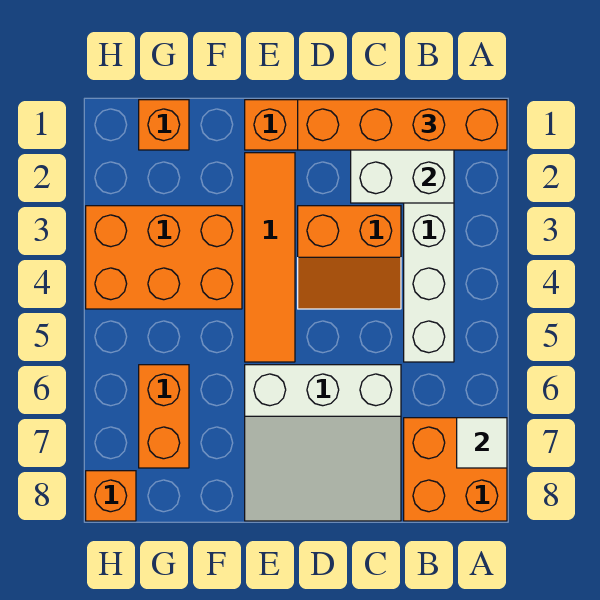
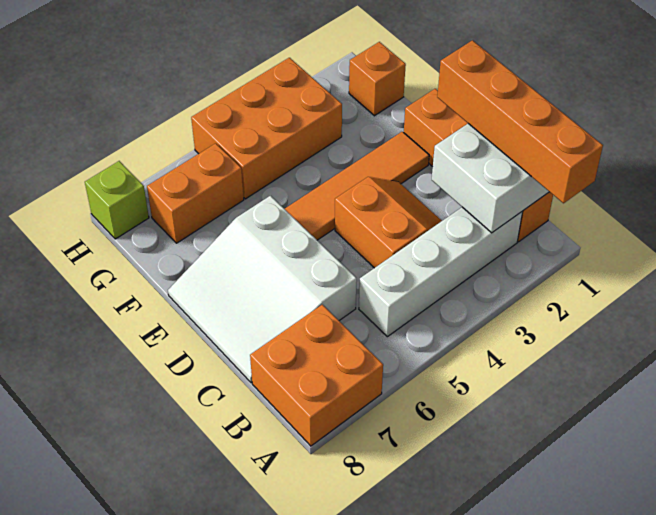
white tile A7 level 2 -> none
orange slope C3:D4 level 1 top 3 -> orange slope C3:D4 level 1 top 4
orange brick F3:H4 level 1 -> orange brick G3:H5 level 1
orange brick H8 level 1 -> lime brick H8 level 1

